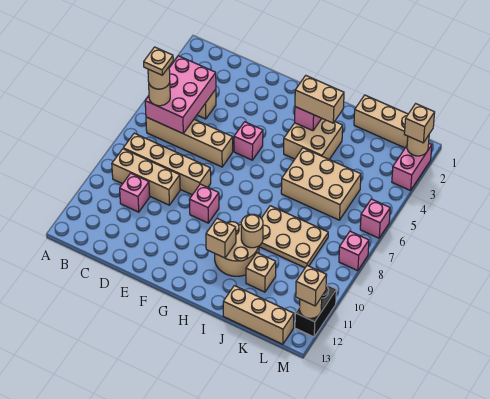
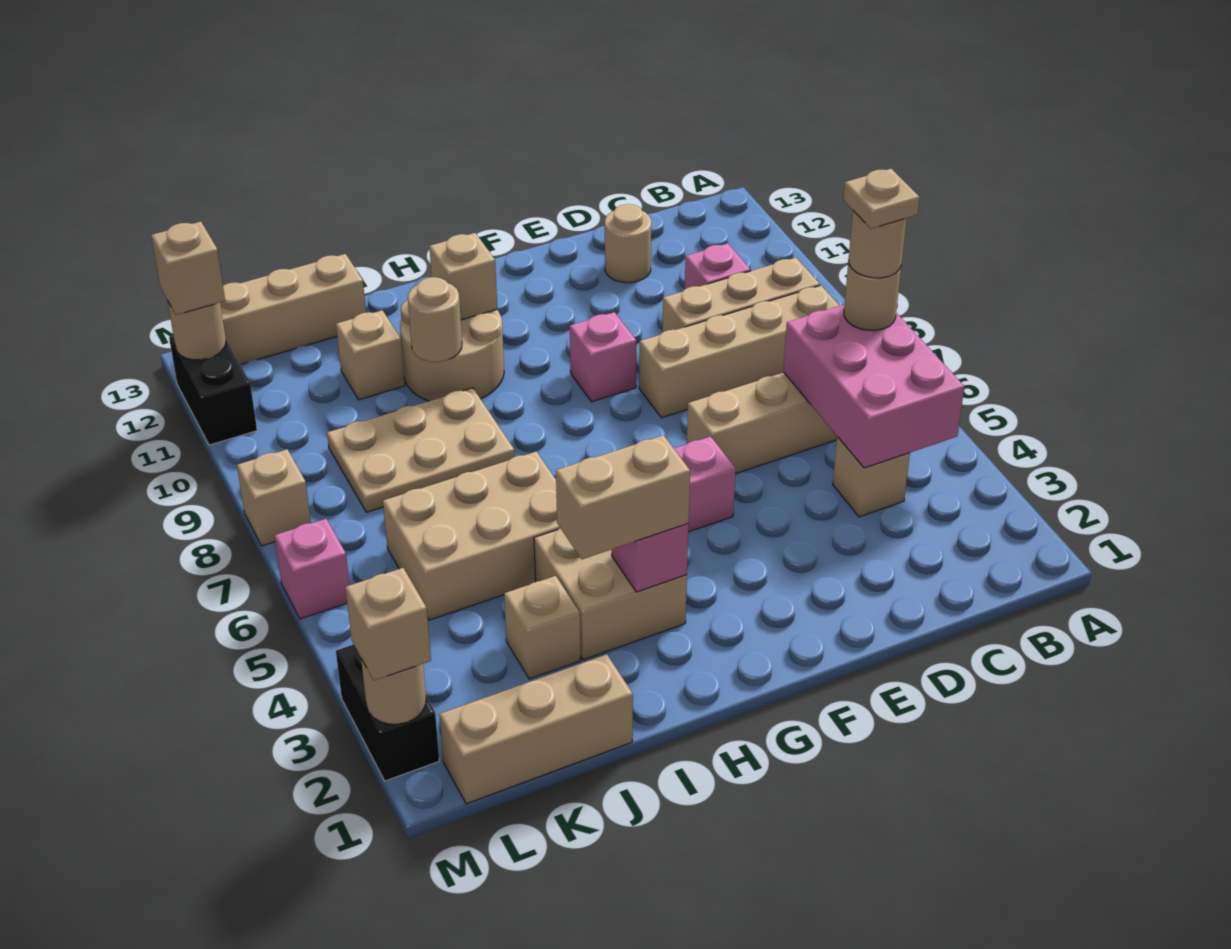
none -> tan round brick D12 level 1
none -> tan brick J3 level 1
pink brick M2:M3 level 1 -> black brick M2:M3 level 1
pink brick M8 level 1 -> tan brick M8 level 1

